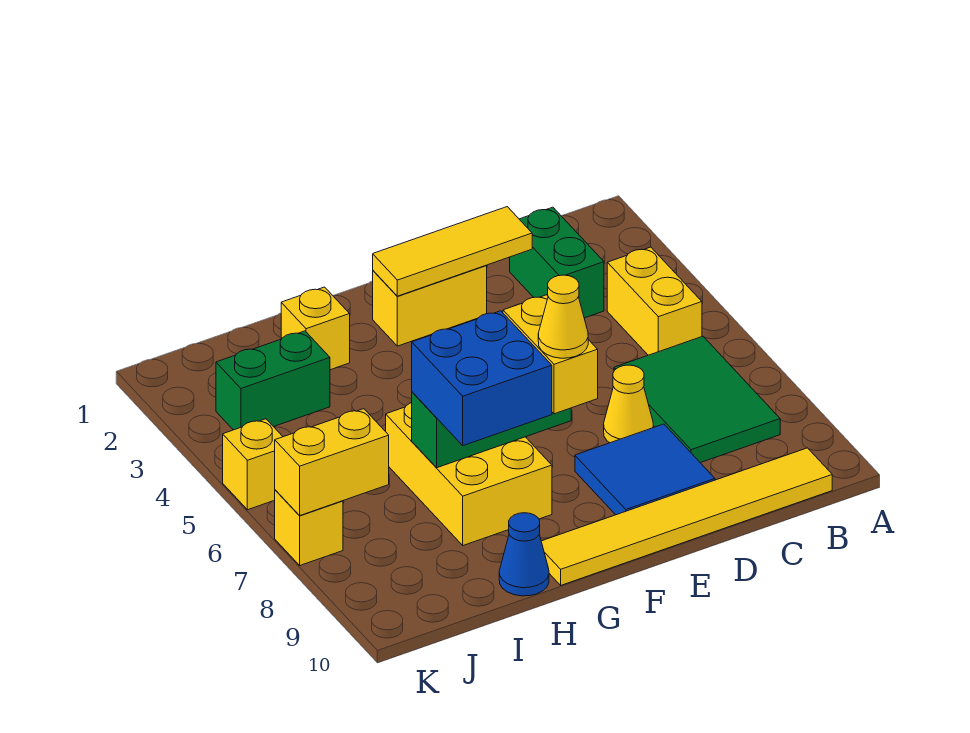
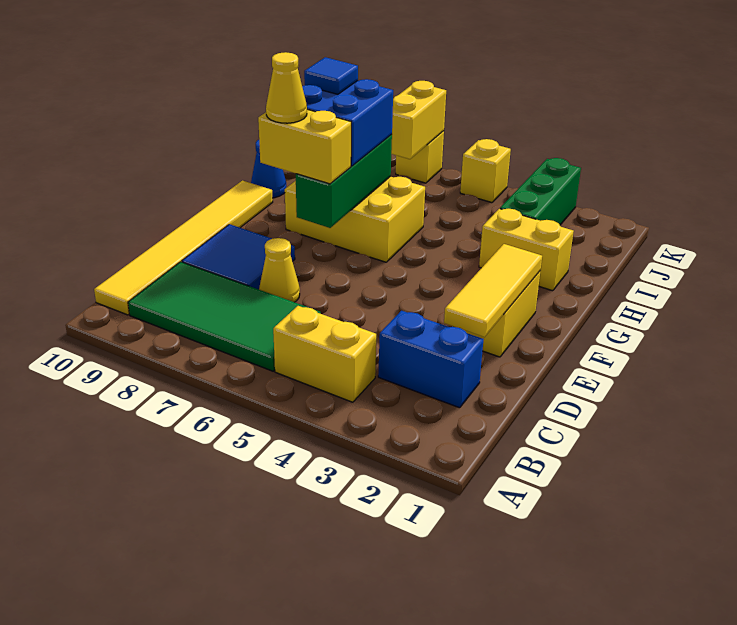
green tile B6:C8 level 1 -> green tile B6:C9 level 1
green brick C2:C3 level 1 -> blue brick C2:C3 level 1
yellow brick H2 level 1 -> yellow brick H2:H3 level 1
none -> blue tile H8 level 4
green brick I3:J3 level 1 -> green brick I3:K3 level 1

